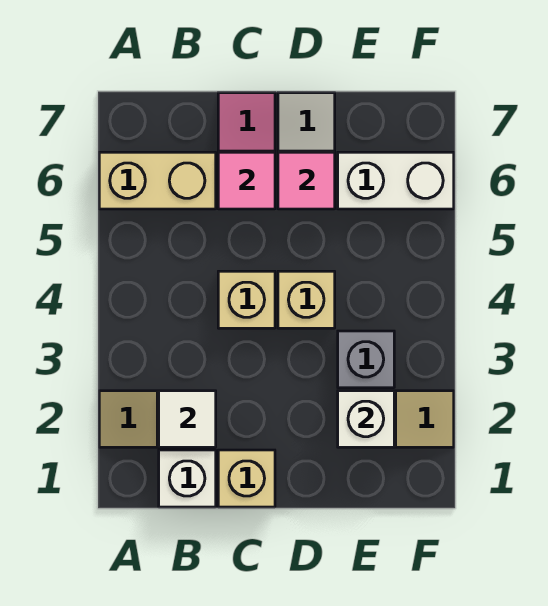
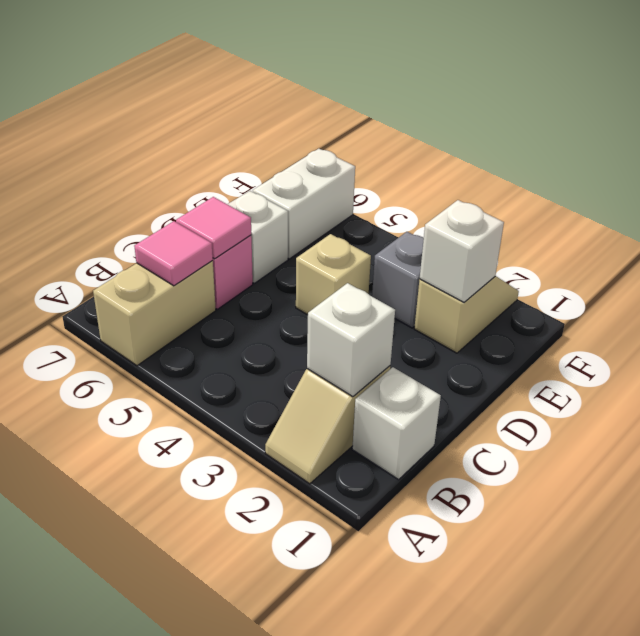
white tile B2 level 2 -> white brick B2 level 2
tan brick C1 level 1 -> none
tan brick C4 level 1 -> none
pink tile D6 level 2 -> pink tile B6 level 2

